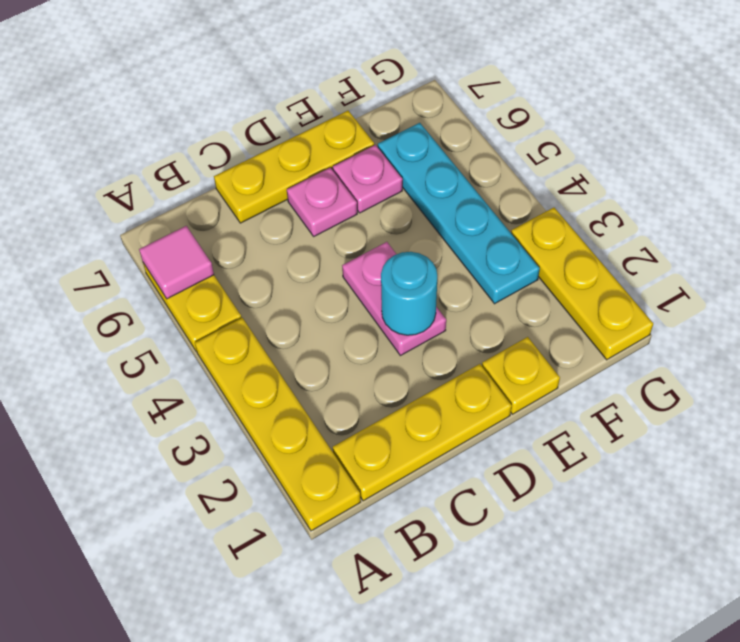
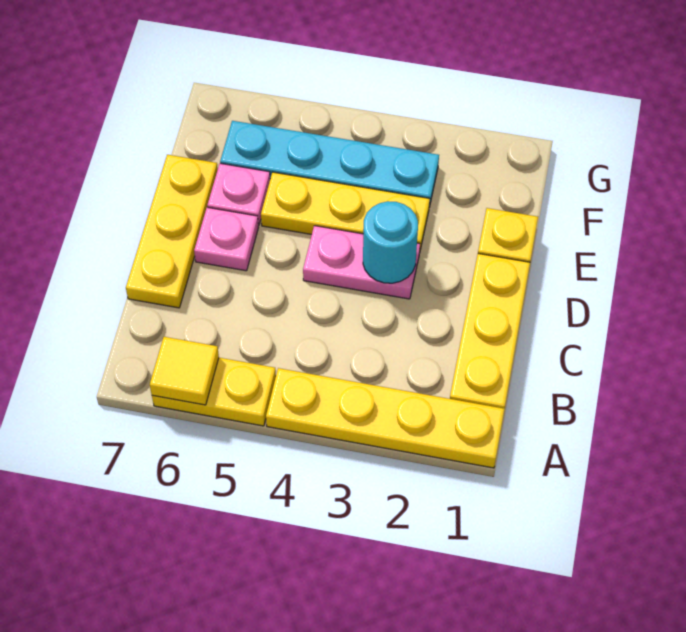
pink tile A6 level 2 -> yellow tile A6 level 2
yellow plate G1:G3 level 1 -> yellow plate E3:E5 level 1

